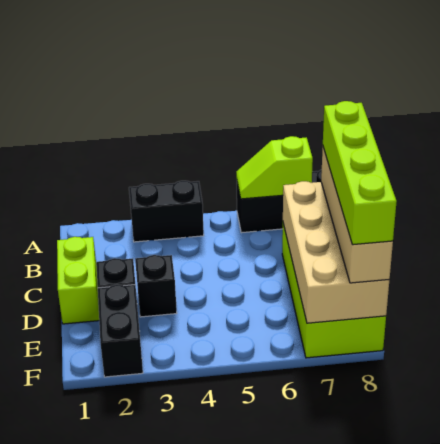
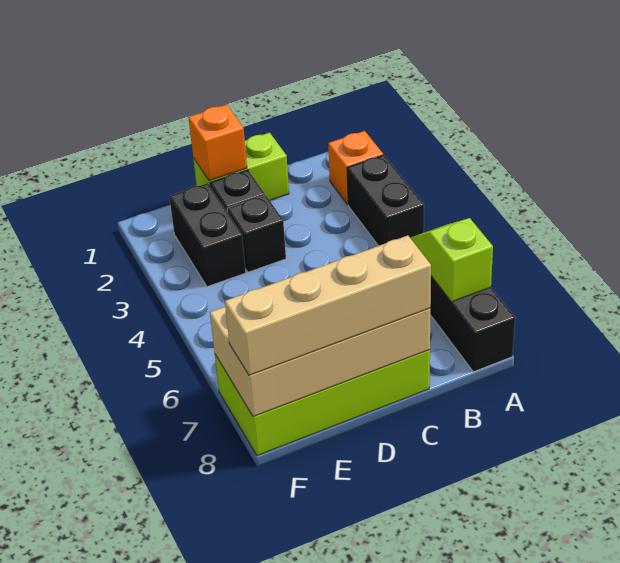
none -> orange brick A2 level 1
lime brick C8:F8 level 4 -> none
none -> orange brick D1 level 2
black brick E2:F2 level 1 -> black brick E2:E3 level 1

